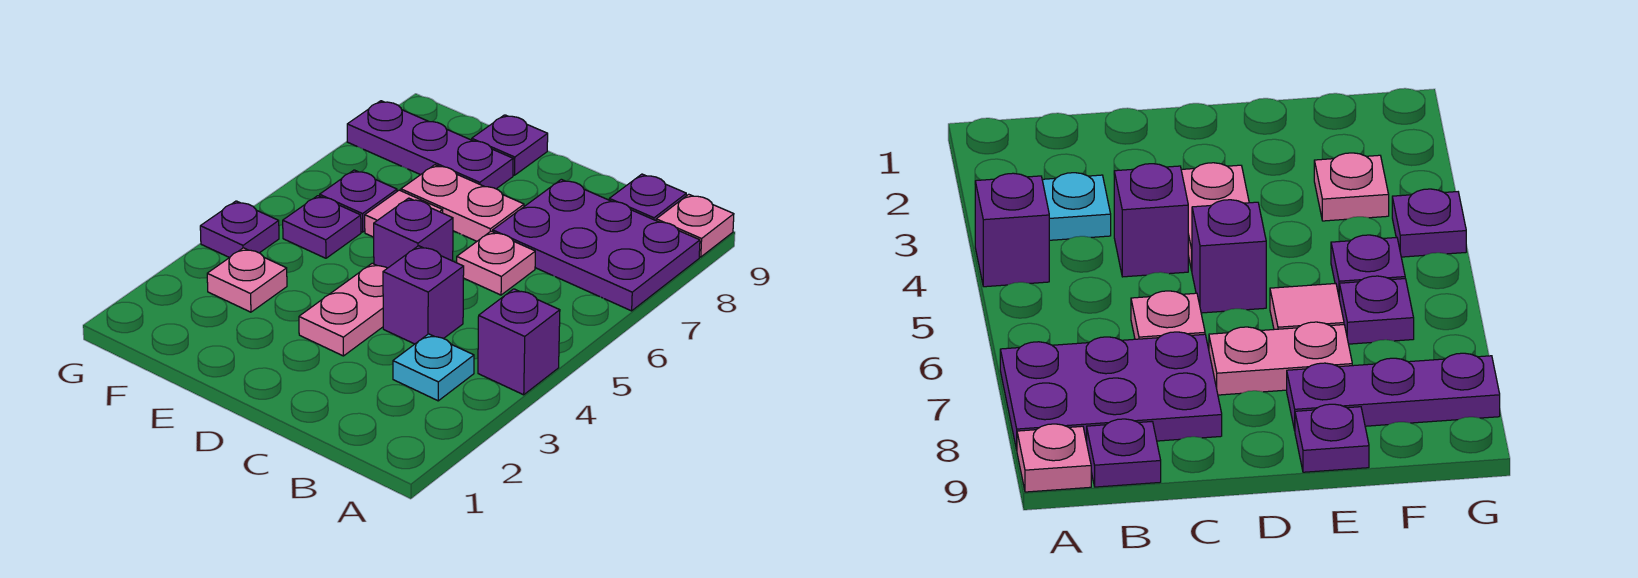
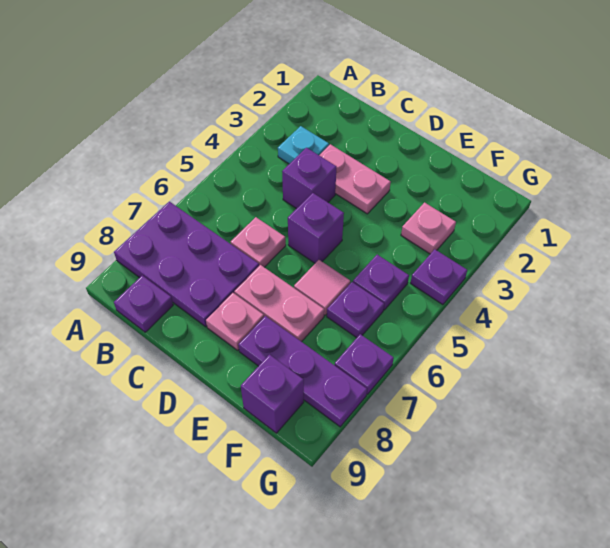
purple brick A4 level 1 -> purple brick F9 level 1
pink plate A9 level 1 -> pink plate D8 level 1
pink plate D3:D4 level 1 -> pink plate C3:D3 level 1
purple plate E9 level 1 -> purple plate G7 level 1

